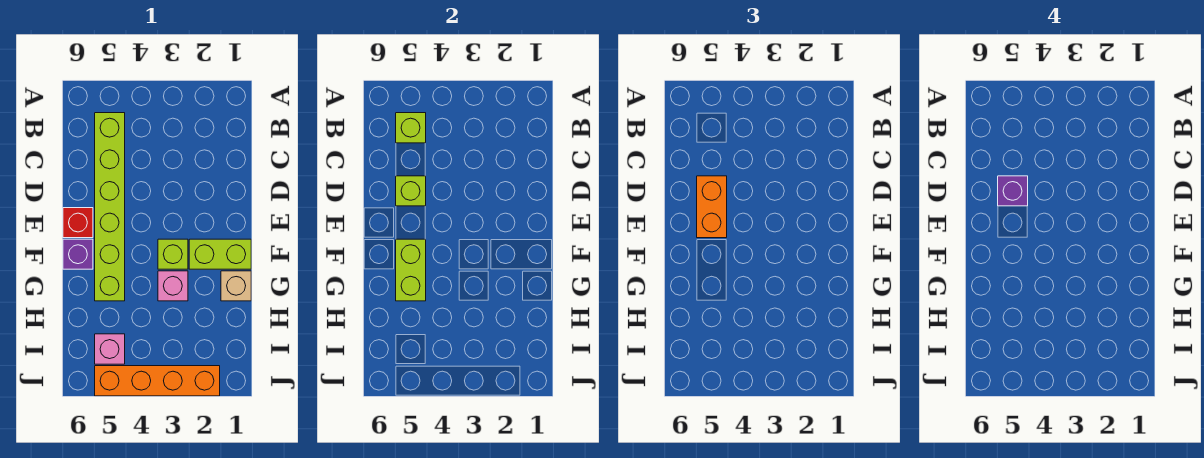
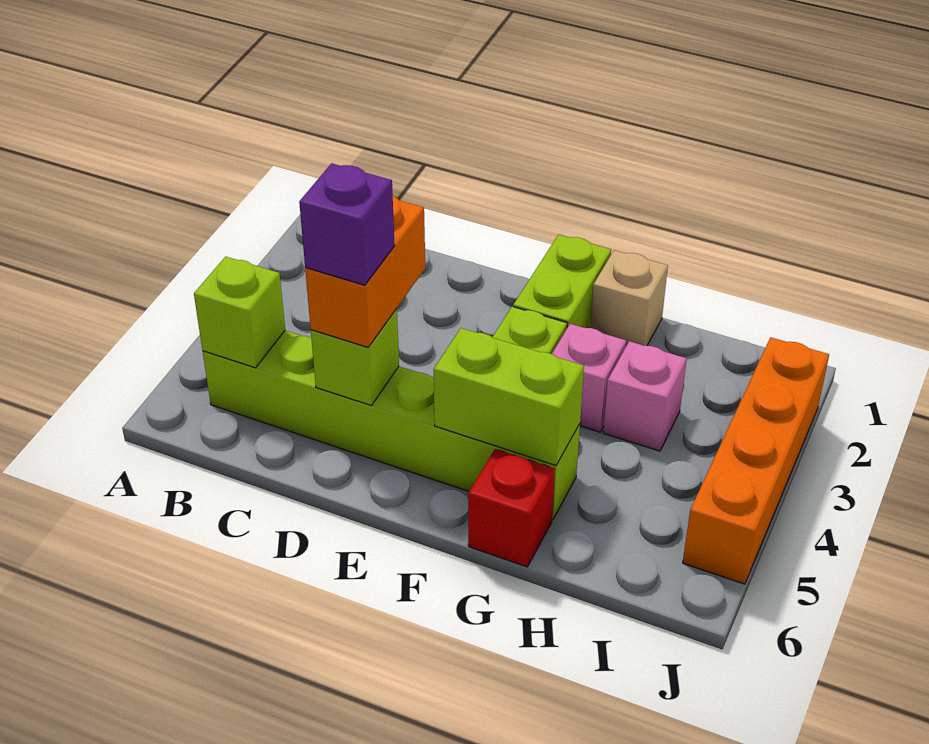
orange brick D5:E5 level 3 -> orange brick D4:D5 level 3
red brick E6 level 1 -> red brick G6 level 1
purple brick F6 level 1 -> none
pink brick I5 level 1 -> pink brick H3 level 1

